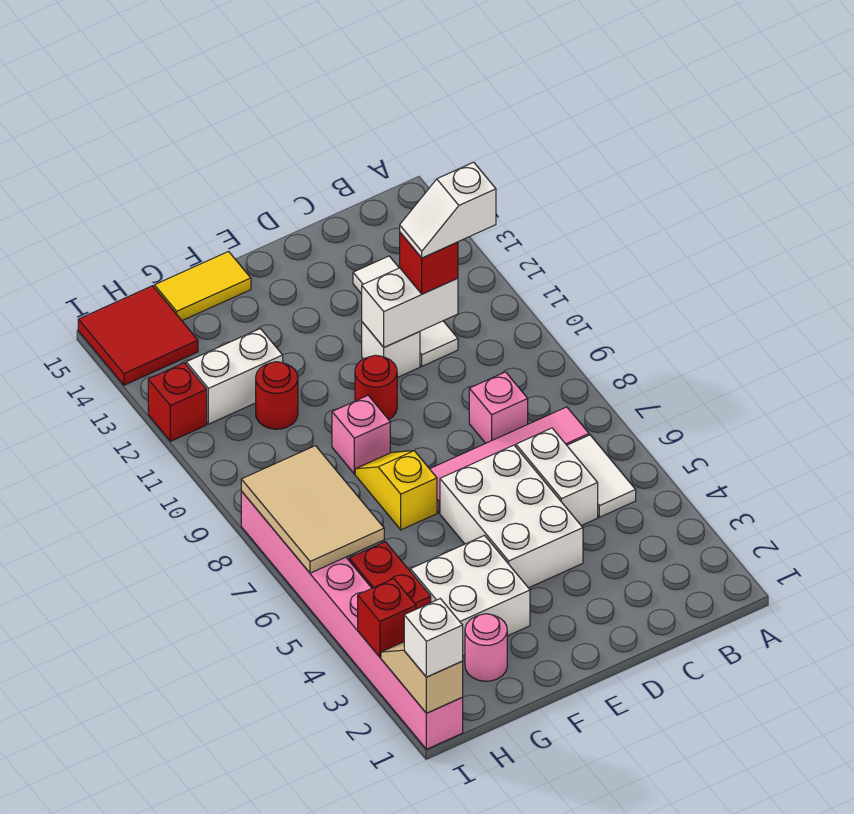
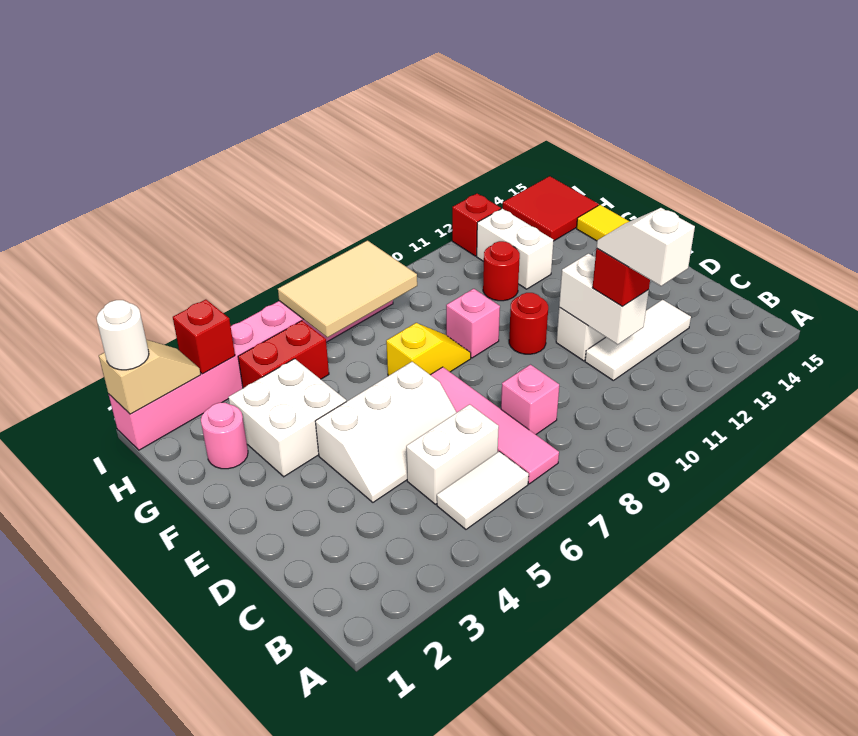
white brick D4:E6 level 1 -> white slope D4:E6 level 1 top E
white brick I1 level 3 -> white round brick I1 level 3

